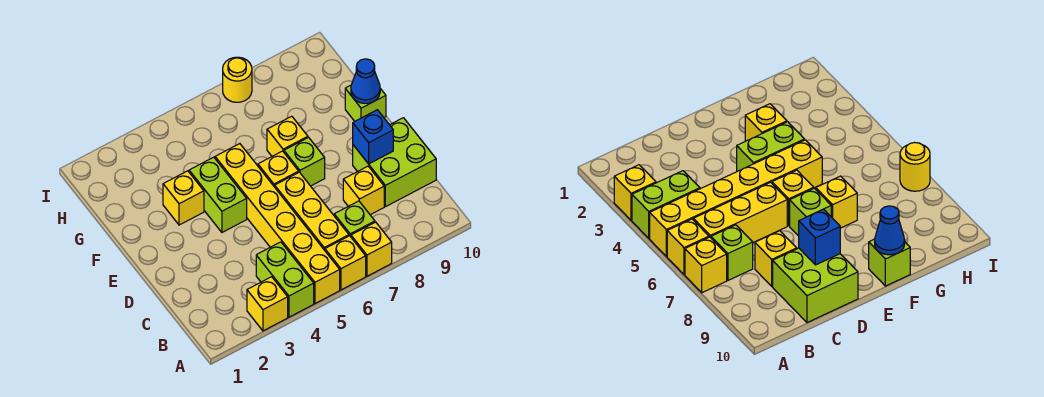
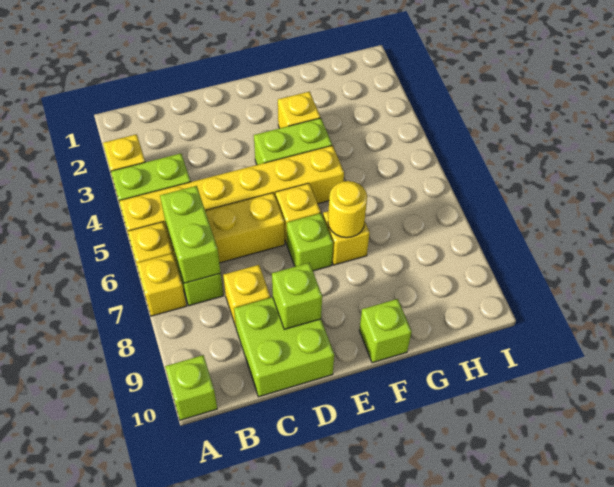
none -> lime brick A10 level 1
none -> lime brick B6:B7 level 2
blue brick D9 level 2 -> lime brick D9 level 2
blue cone F10 level 2 -> none
yellow round brick I7 level 1 -> yellow round brick F7 level 2

